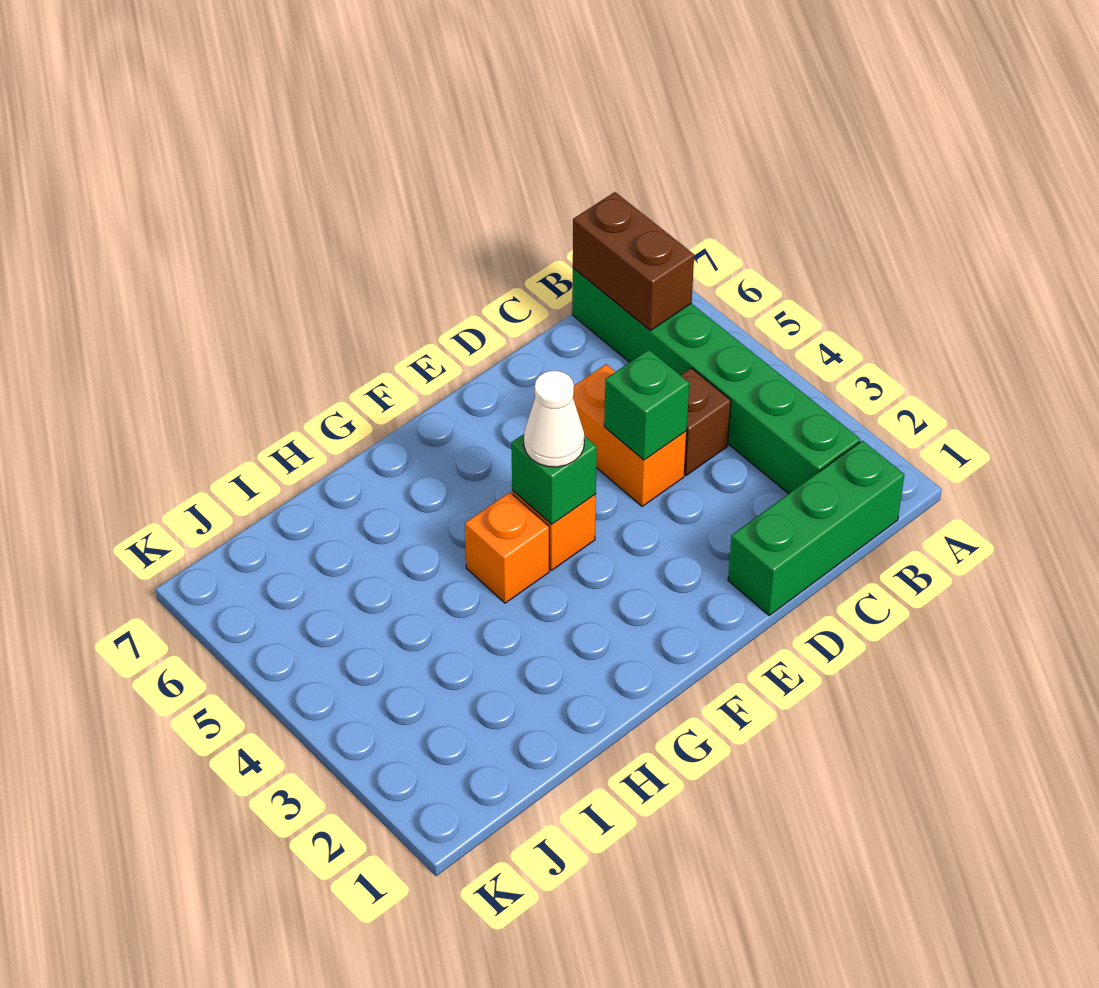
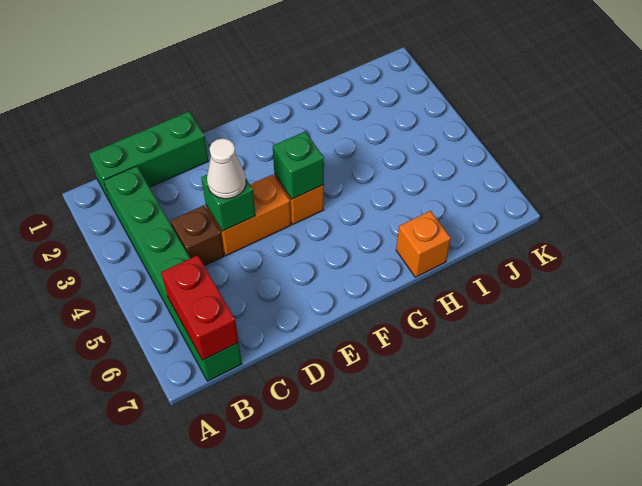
brown brick B6:B7 level 2 -> red brick B6:B7 level 2
orange brick D4:D5 level 1 -> orange brick D4:E4 level 1
white cone F4 level 3 -> white cone D4 level 3
orange brick G4 level 1 -> orange brick H7 level 1

